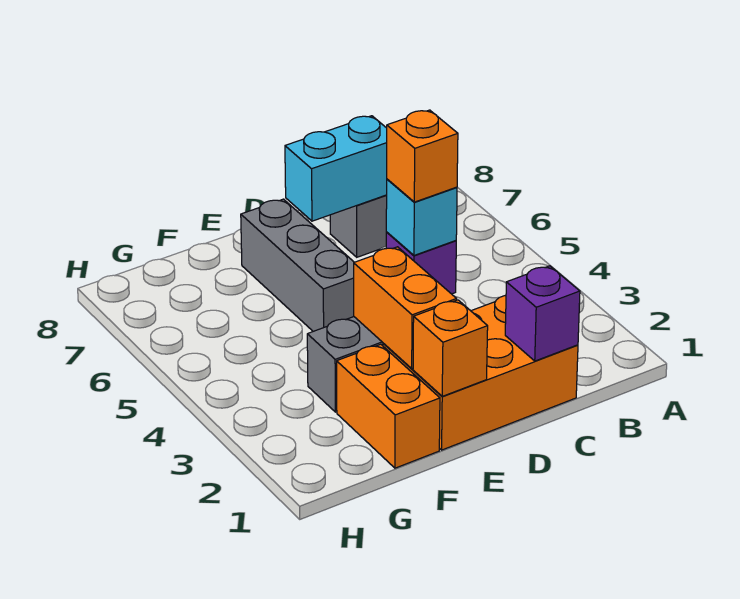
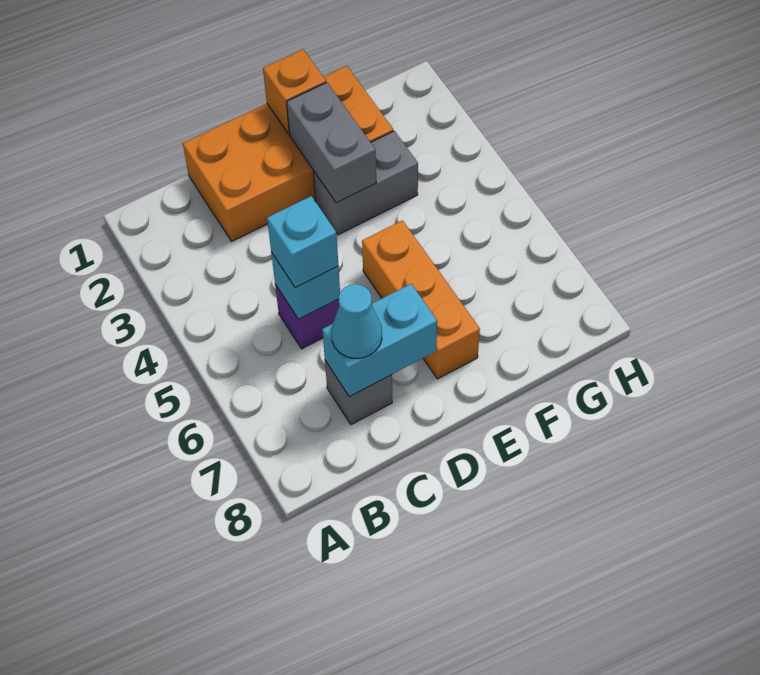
purple brick C1 level 2 -> none
orange brick C5 level 3 -> cyan brick C5 level 3
none -> cyan cone C7 level 3
orange brick E2:E3 level 2 -> grey brick E2:E3 level 2
grey brick E5:E7 level 1 -> orange brick E5:E7 level 1

